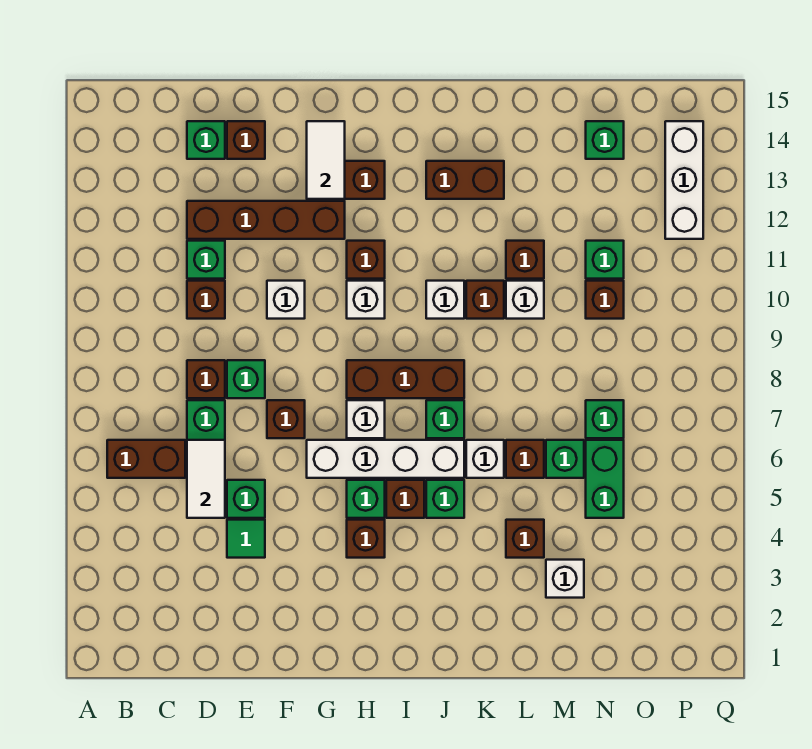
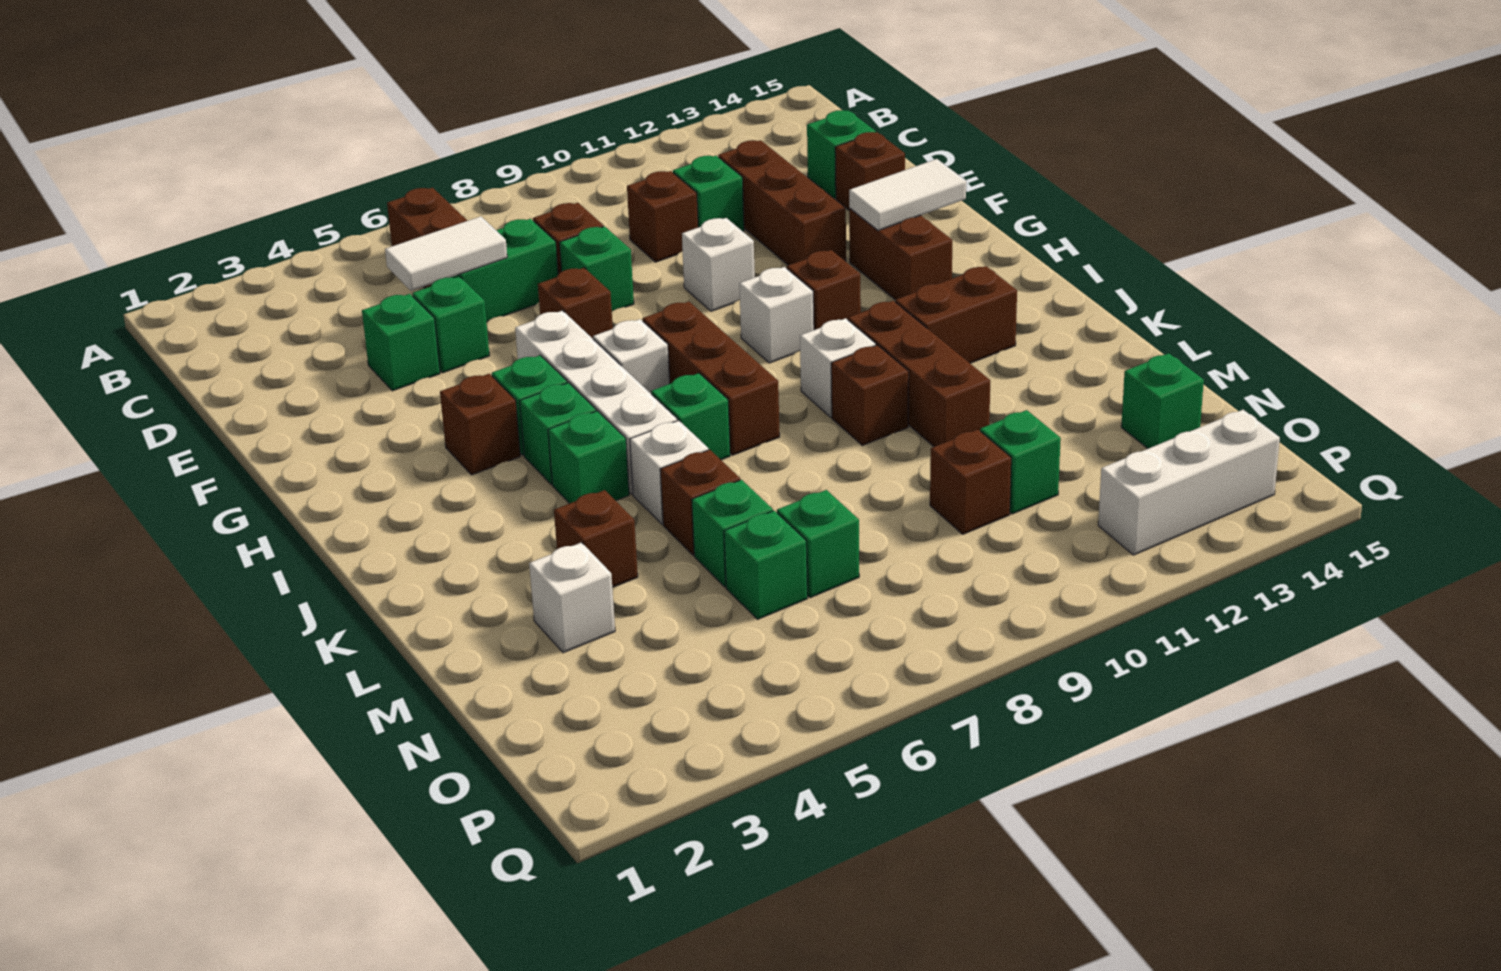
brown brick D12:G12 level 1 -> brown brick D12:F12 level 1
green tile E4 level 1 -> green brick E4 level 1
brown brick I5 level 1 -> green brick I5 level 1
brown brick J13:K13 level 1 -> brown brick J12:J13 level 1
white brick L10 level 1 -> none
brown brick L11 level 1 -> brown brick J11:L11 level 1
green brick N5:N6 level 1 -> green brick N6 level 1

